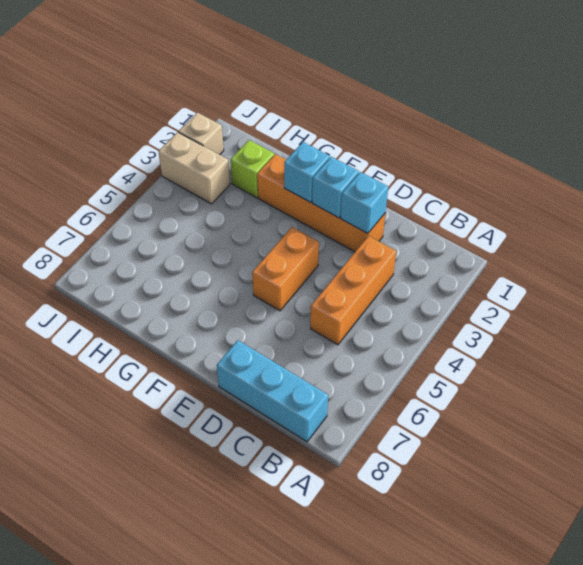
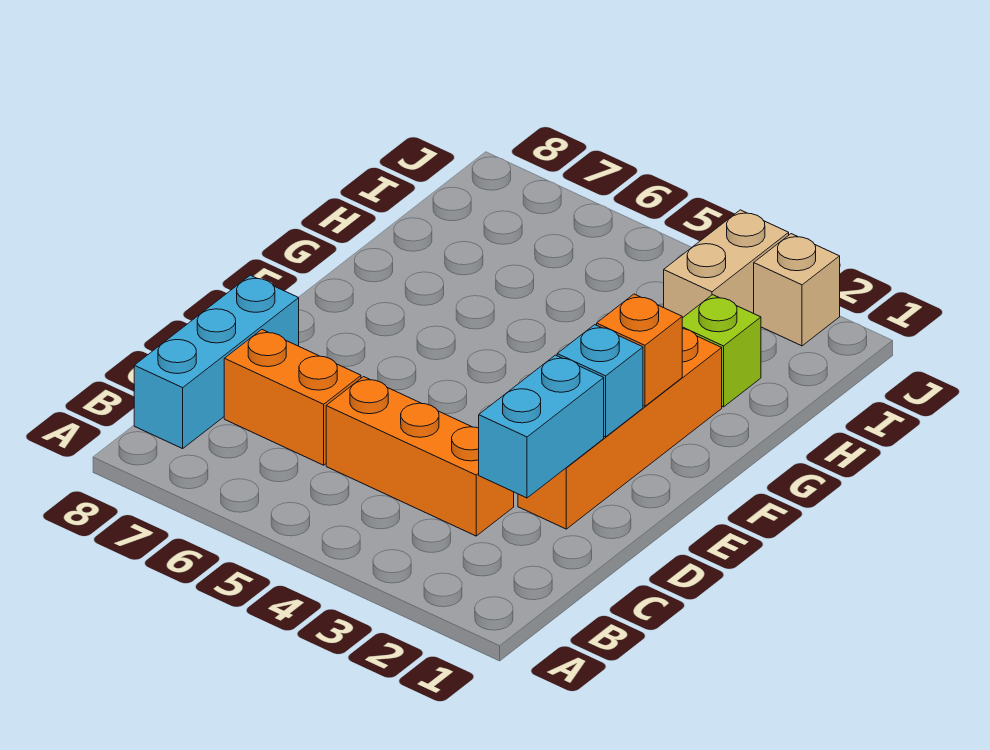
cyan brick D2 level 2 -> cyan brick C2:D2 level 2
orange brick E4:E5 level 1 -> orange brick C6:C7 level 1
cyan brick F2 level 2 -> orange brick F2 level 2

